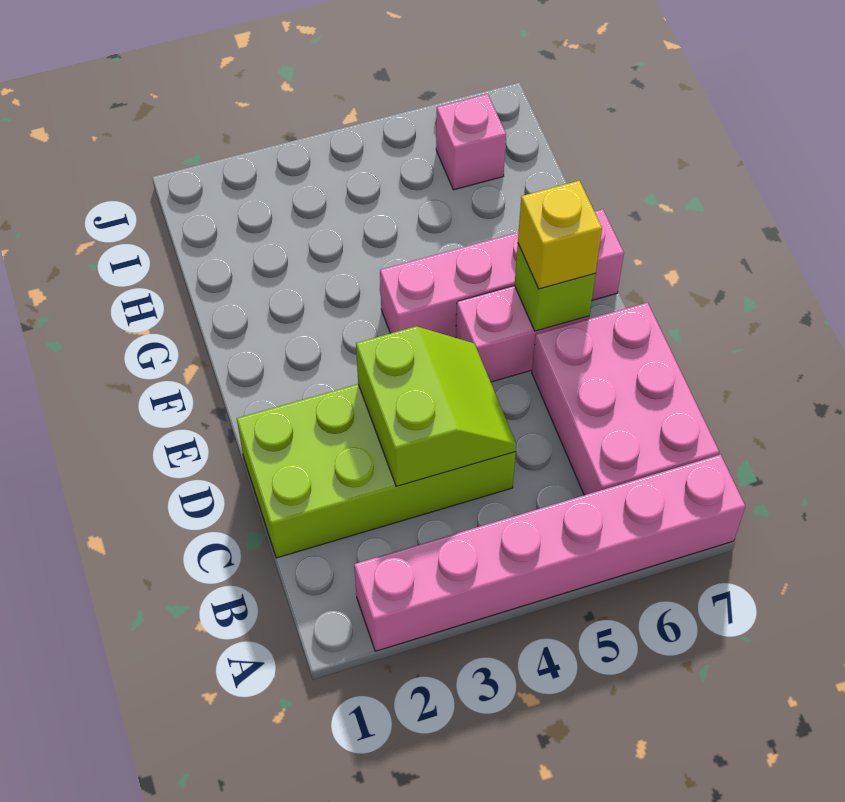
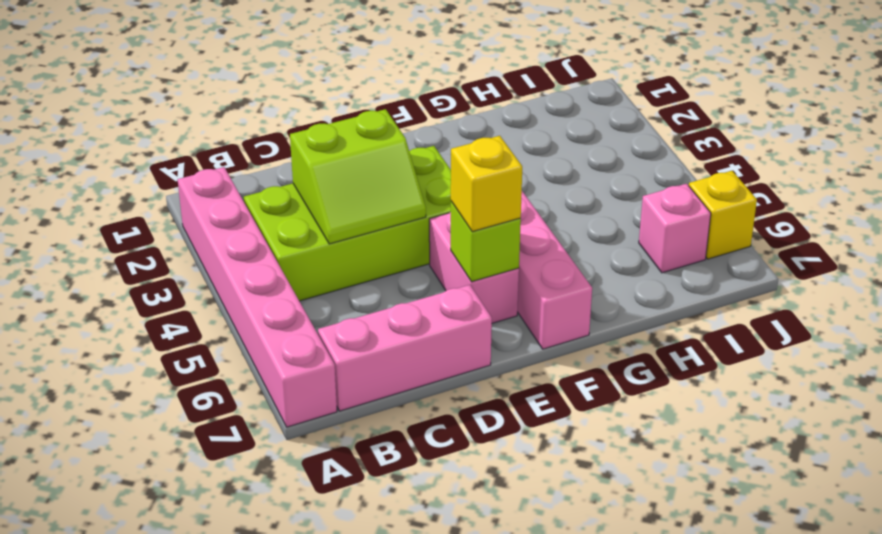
pink brick B6:D7 level 1 -> pink brick B7:D7 level 1
lime brick C1:D4 level 1 -> lime brick B3:E4 level 1
none -> yellow brick J6 level 1

